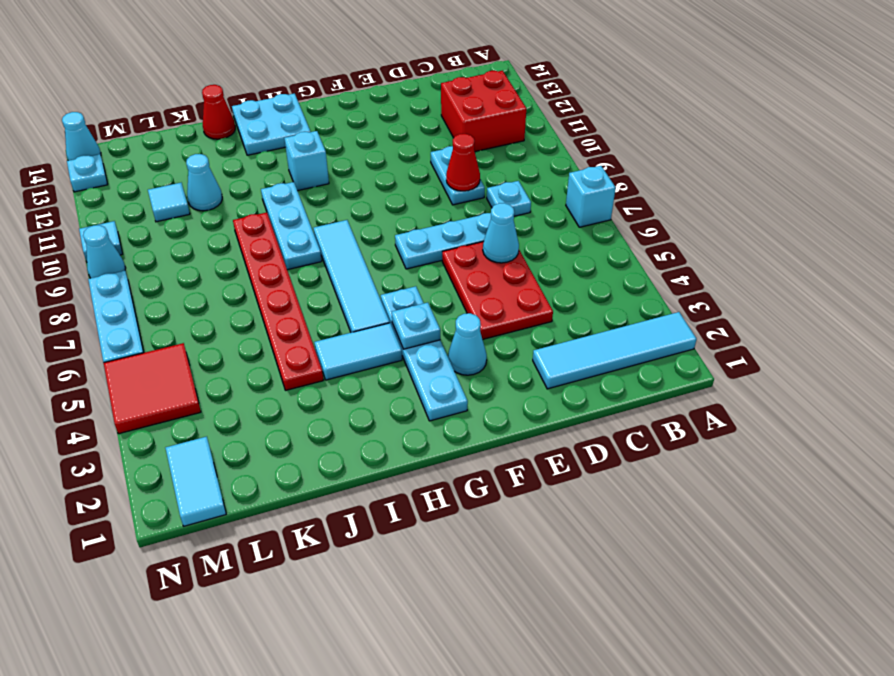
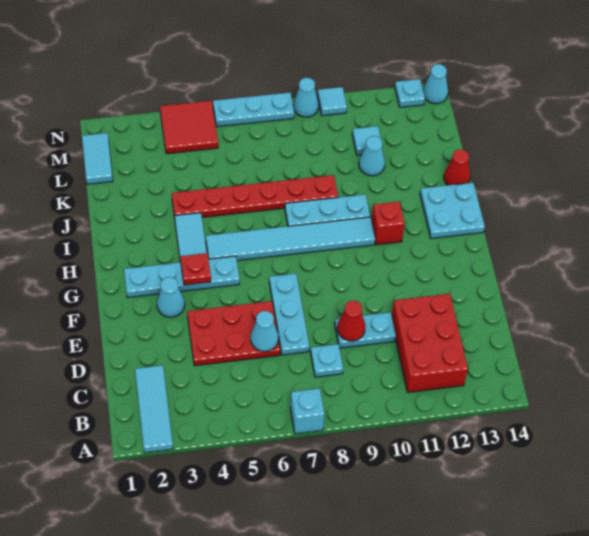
cyan tile A2:D2 level 1 -> cyan tile A2:C2 level 1
red brick B11:C12 level 1 -> red brick B11:D12 level 1
cyan plate G4 level 2 -> red plate G4 level 2
cyan tile H5:H8 level 1 -> cyan tile H5:H10 level 1
cyan brick H11 level 1 -> red brick H11 level 1
cyan tile M1:M2 level 1 -> cyan tile L1:M1 level 1

